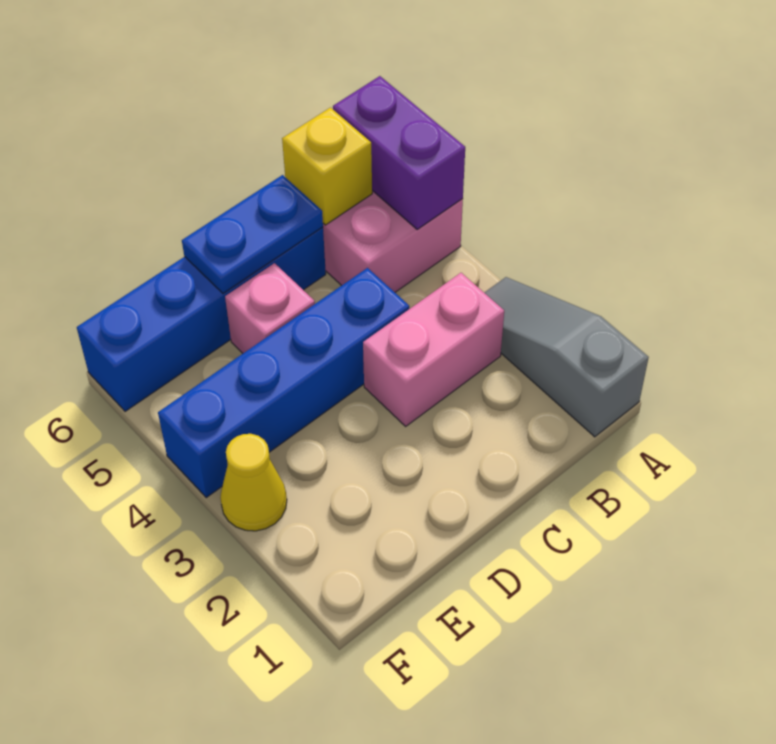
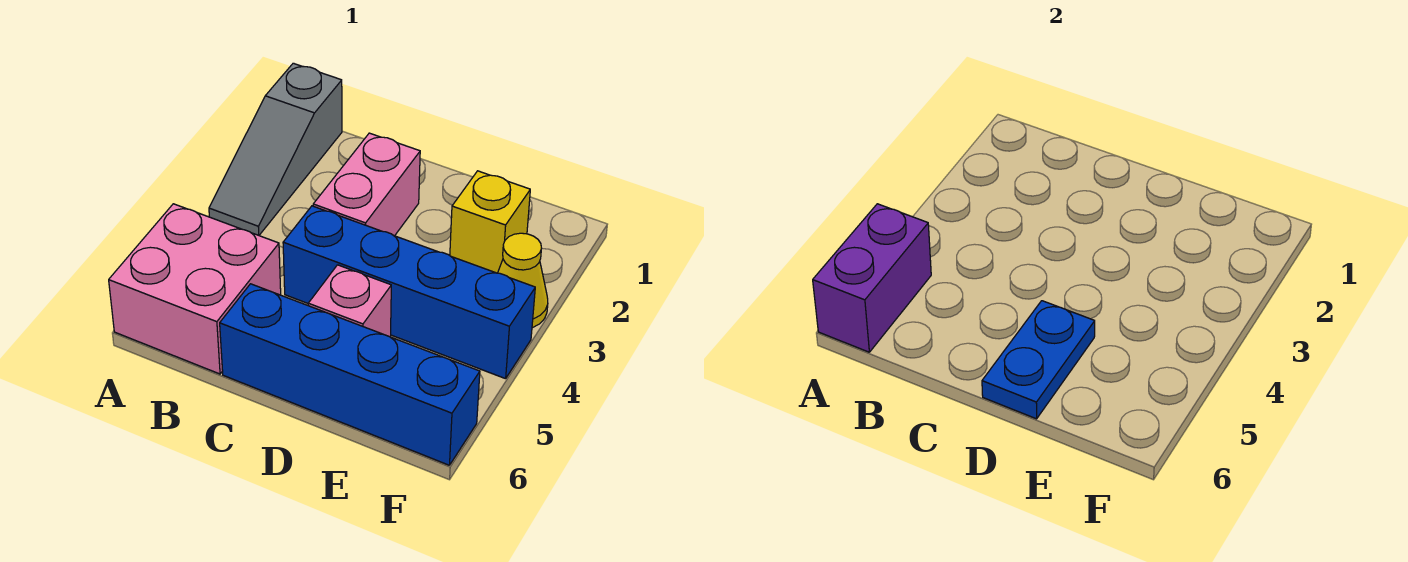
pink brick B3:C3 level 1 -> pink brick C2:C3 level 1
yellow brick B6 level 2 -> yellow brick E2 level 1
blue plate C6:D6 level 2 -> blue plate D5:D6 level 2

